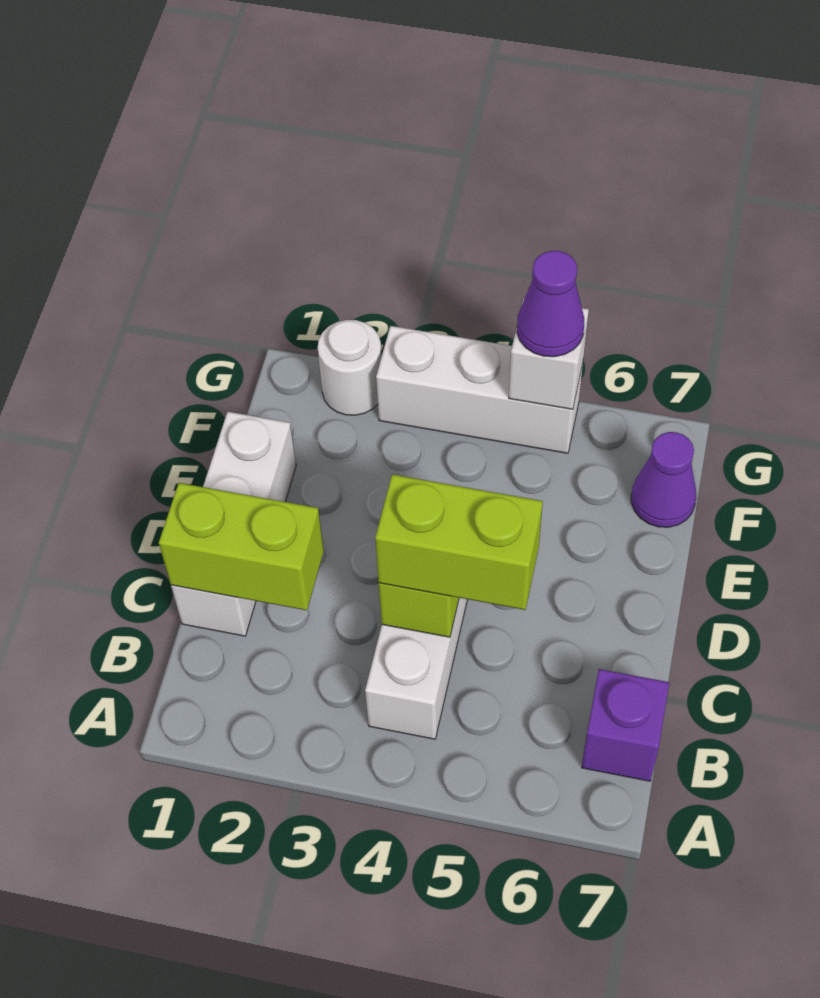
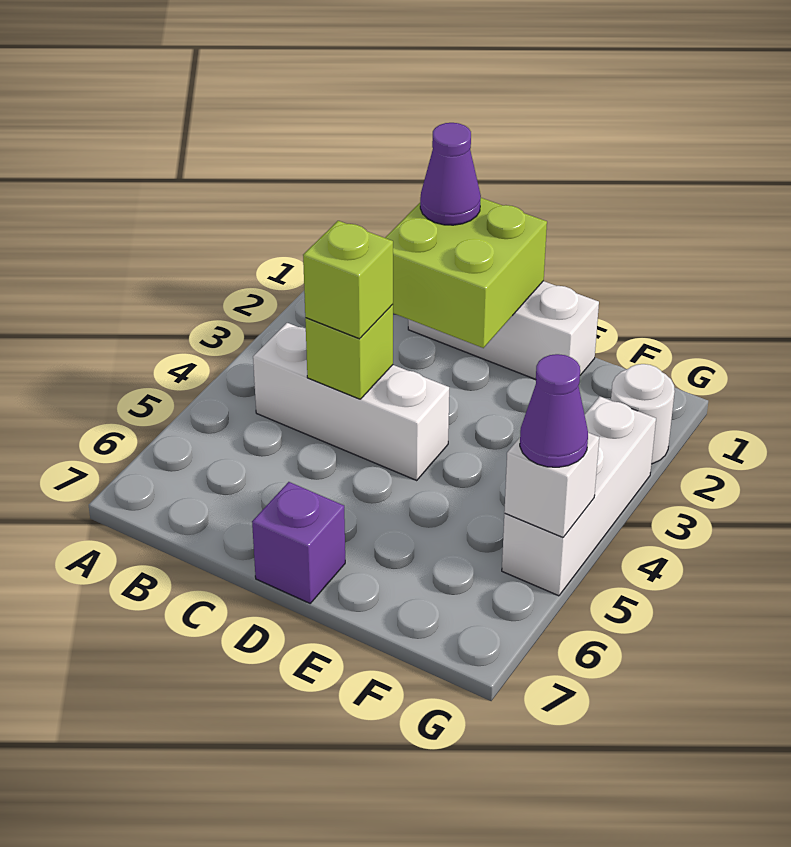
purple brick B7 level 1 -> purple brick D7 level 1
lime brick C1:C2 level 2 -> lime brick C1:D2 level 2
lime brick C4:C5 level 3 -> lime brick C4 level 3
purple cone F7 level 1 -> purple cone C1 level 3

